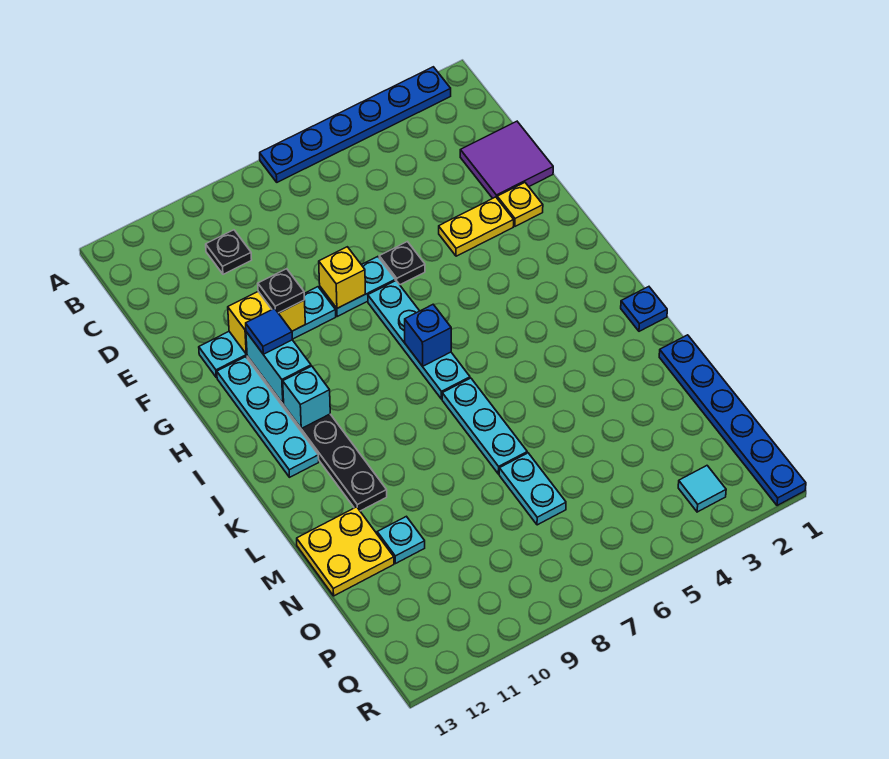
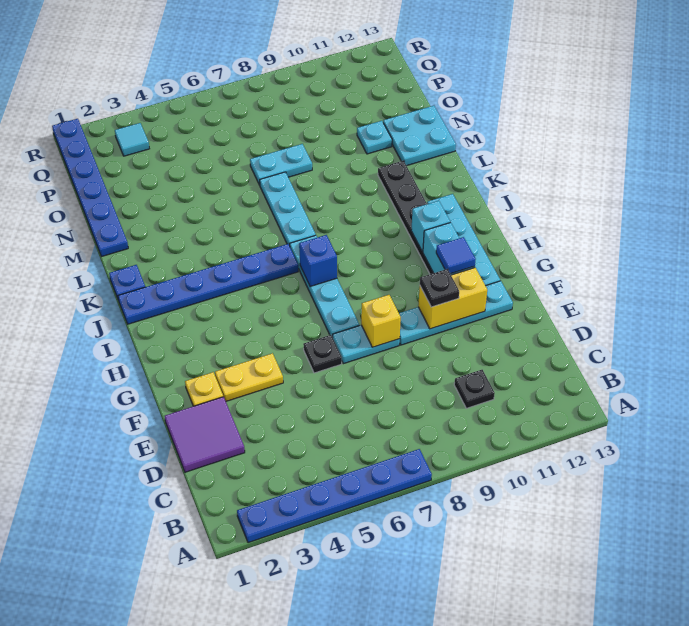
none -> blue plate J1:J6 level 1
yellow plate M12:N13 level 1 -> cyan plate M12:N13 level 1
cyan plate N7:O7 level 1 -> cyan plate N7:N8 level 1

